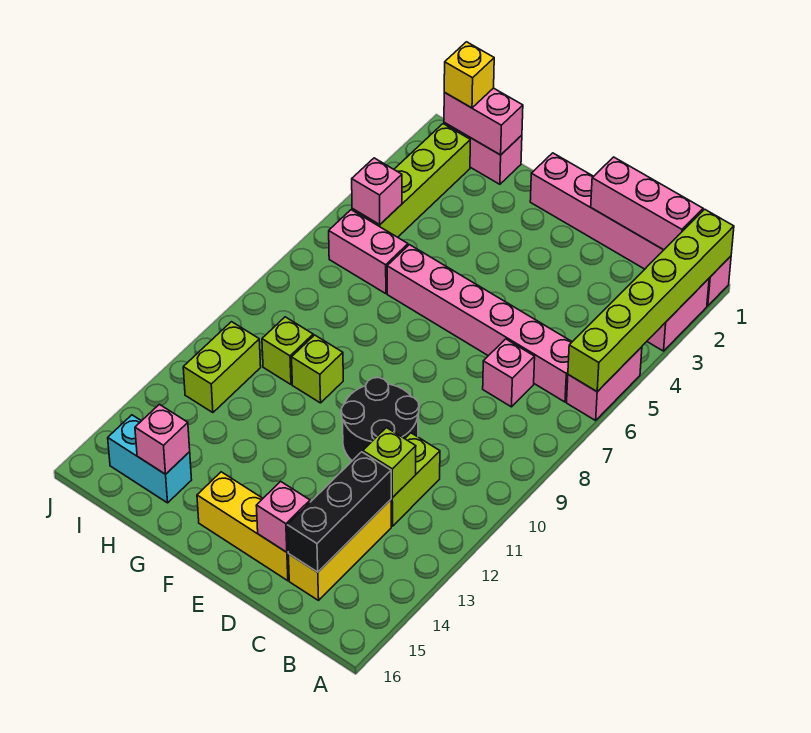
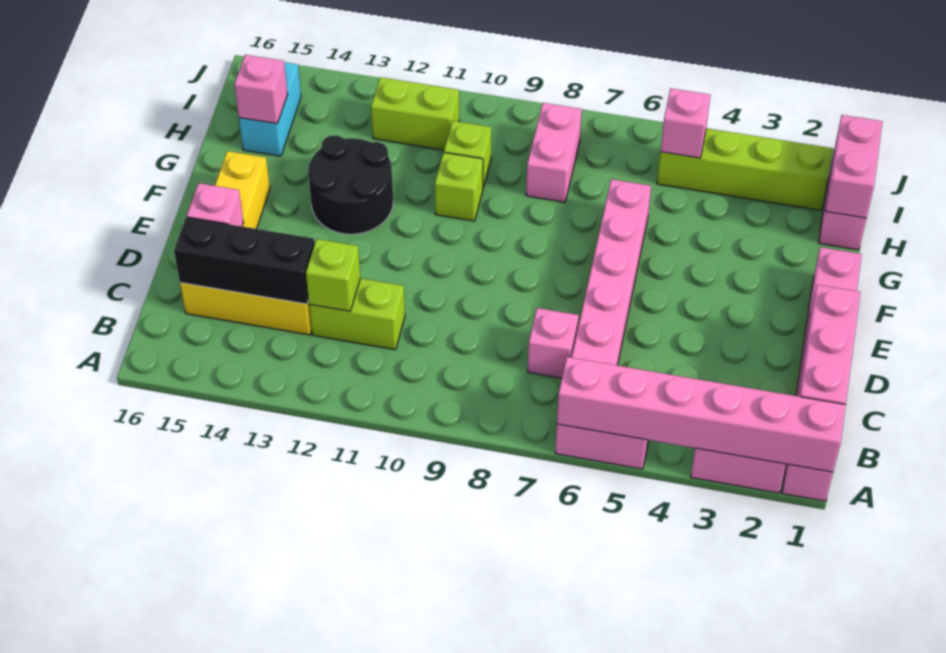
lime brick A1:A6 level 2 -> pink brick A1:A6 level 2
black round brick D10:E11 level 1 -> black round brick F12:G13 level 1
pink brick H6:I6 level 1 -> pink brick H8:I8 level 1
yellow brick I1 level 3 -> none

